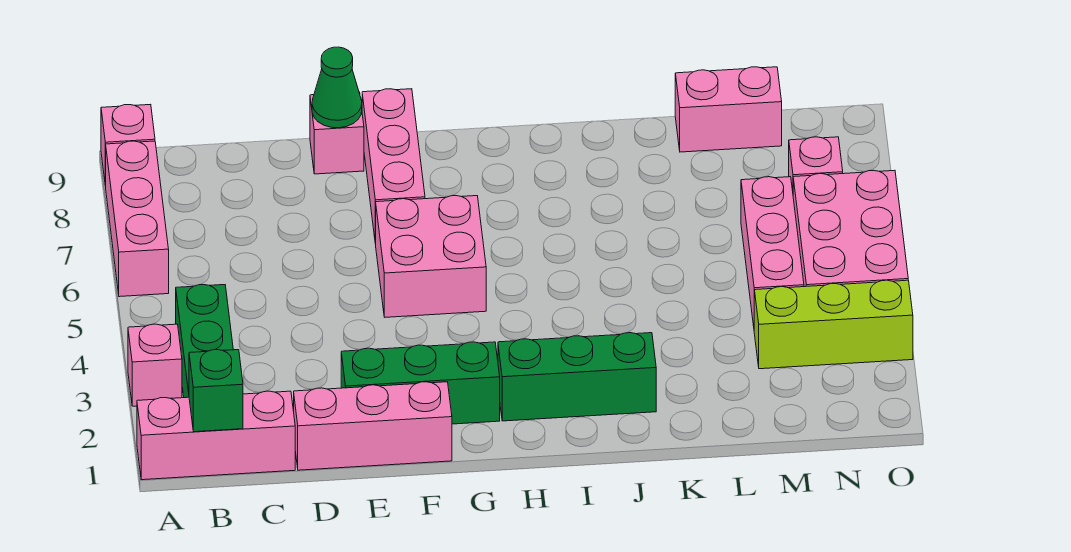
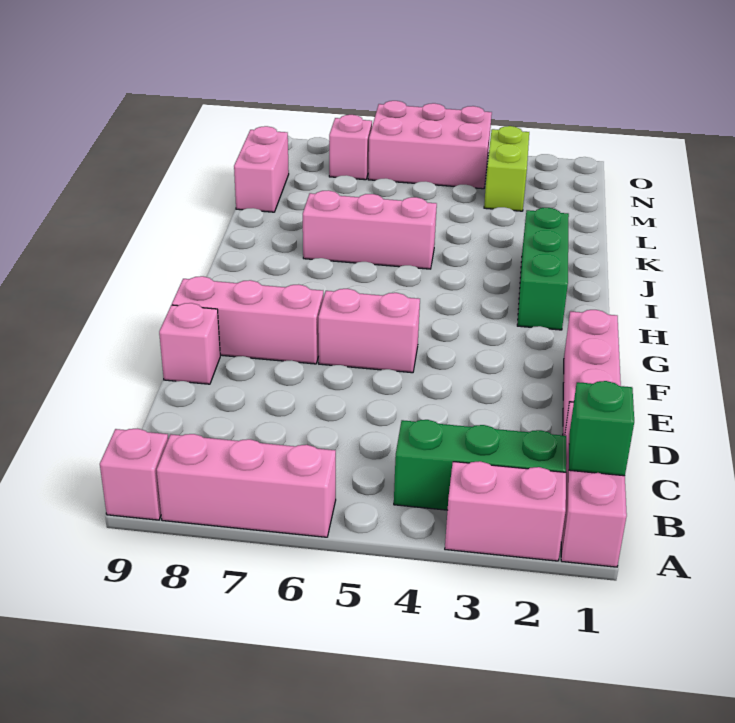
pink brick A3 level 1 -> pink brick A2:A3 level 1
green brick E2:G2 level 1 -> none
green cone E9 level 2 -> none
pink brick F5:G6 level 1 -> pink brick F5:F6 level 1
lime brick M3:O3 level 1 -> lime brick M3:N3 level 1
pink brick M4:M6 level 1 -> pink brick J5:J7 level 1

